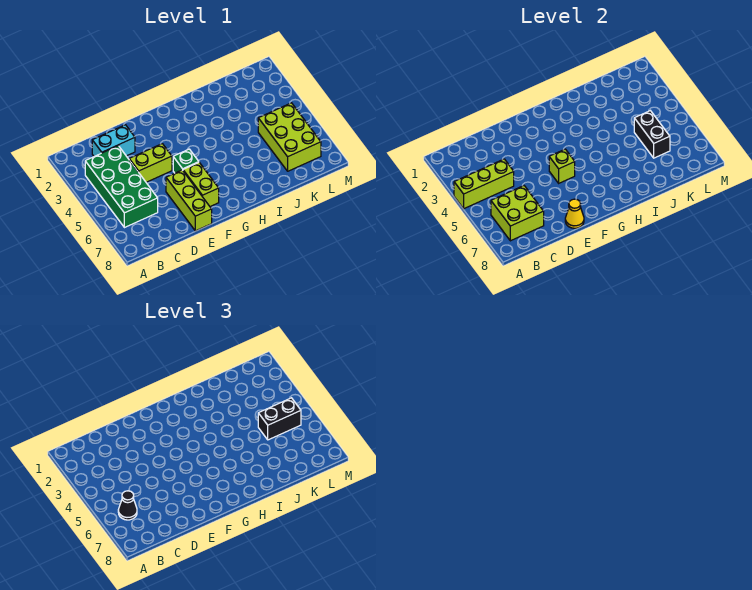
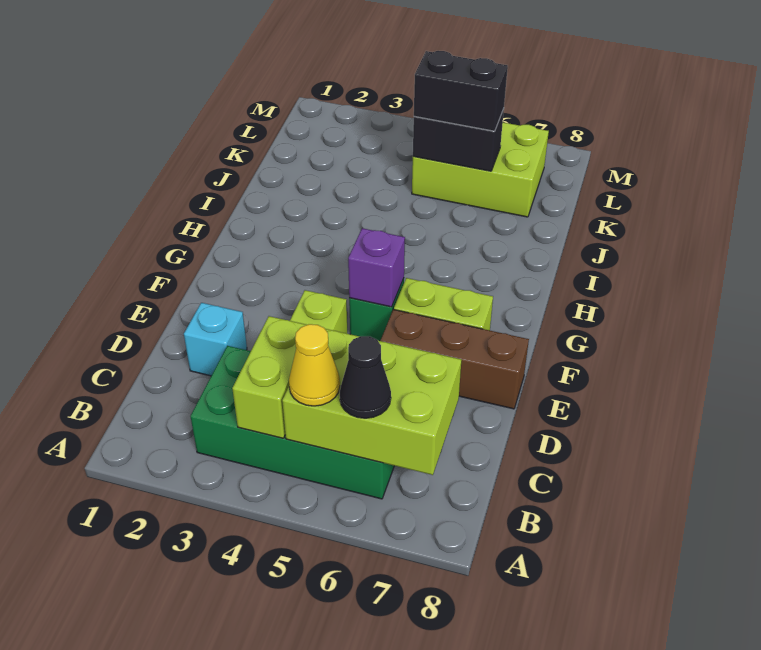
lime brick A4:C4 level 2 -> lime brick B4:C4 level 2
lime brick B6:C7 level 2 -> lime brick B5:C7 level 2
cyan brick C2:D2 level 1 -> cyan brick D2 level 1
lime brick E6:E8 level 1 -> brown brick E6:E8 level 1
yellow cone E8 level 2 -> yellow cone B5 level 3
lime brick F5 level 2 -> purple brick F5 level 2
black brick K5:L5 level 3 -> black brick K5:K6 level 3

